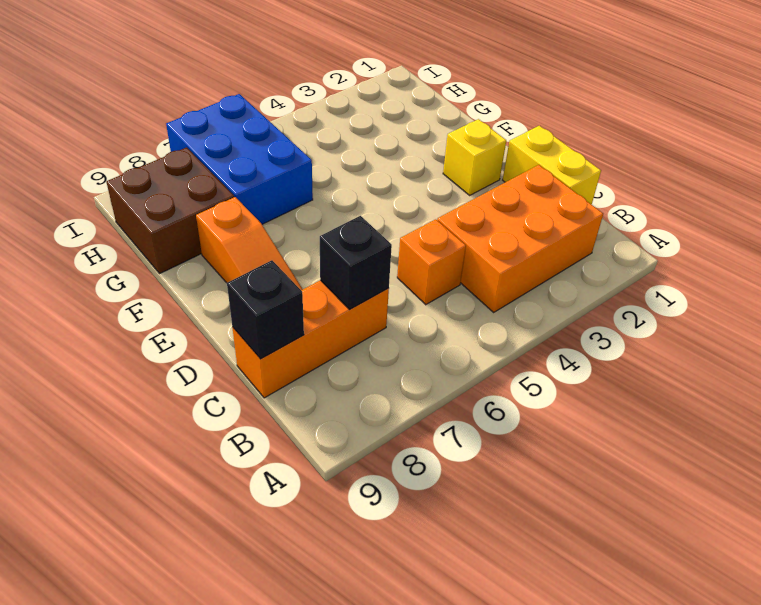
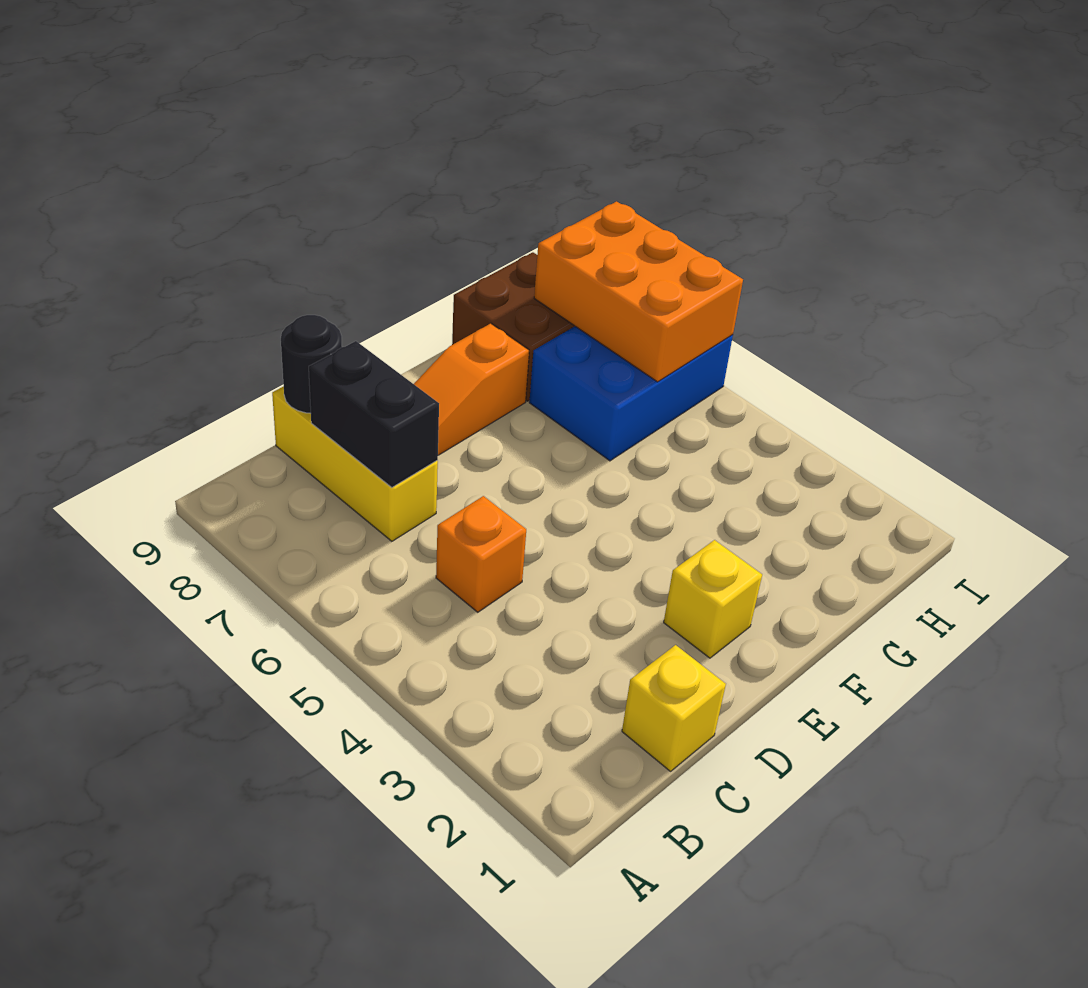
orange brick B2:C4 level 1 -> orange brick H6:I8 level 2
yellow brick C1:D1 level 1 -> yellow brick C1 level 1
orange brick C7:C9 level 1 -> yellow brick C7:C9 level 1
black brick C7 level 2 -> black brick C7:C8 level 2
black brick C9 level 2 -> black round brick C9 level 2

